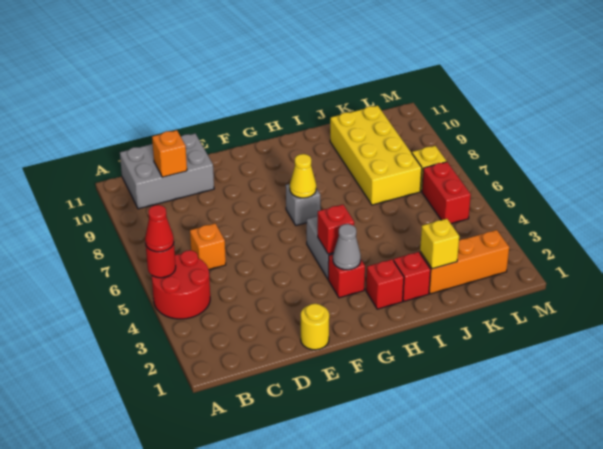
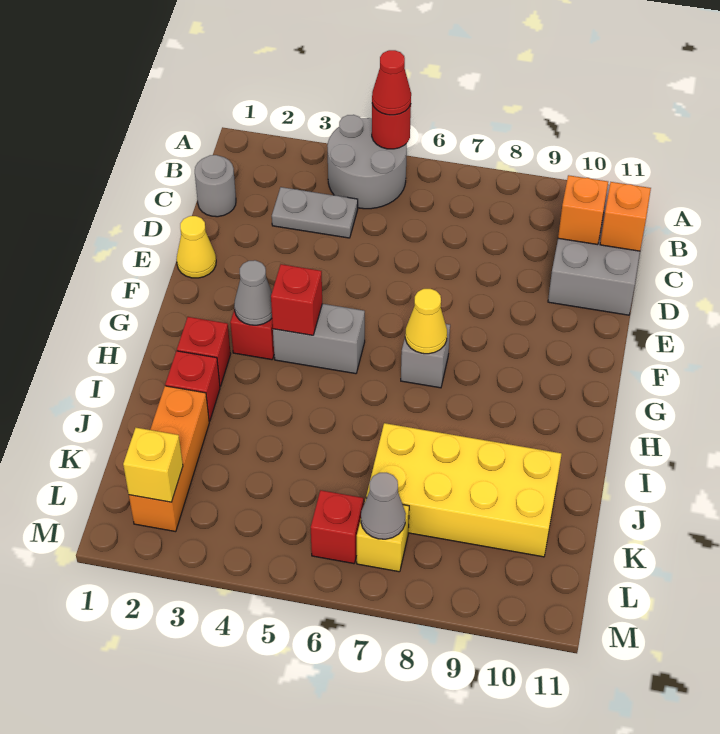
red round brick A4:B5 level 1 -> grey round brick A4:B5 level 1
none -> grey round brick C1 level 1
none -> grey plate C3:C4 level 1
orange brick C6 level 1 -> orange brick C11 level 2
yellow round brick E1 level 1 -> yellow cone E1 level 1
yellow brick J2 level 2 -> yellow brick L2 level 2
red brick L5:L6 level 1 -> red brick L6 level 1
none -> grey cone L7 level 2

